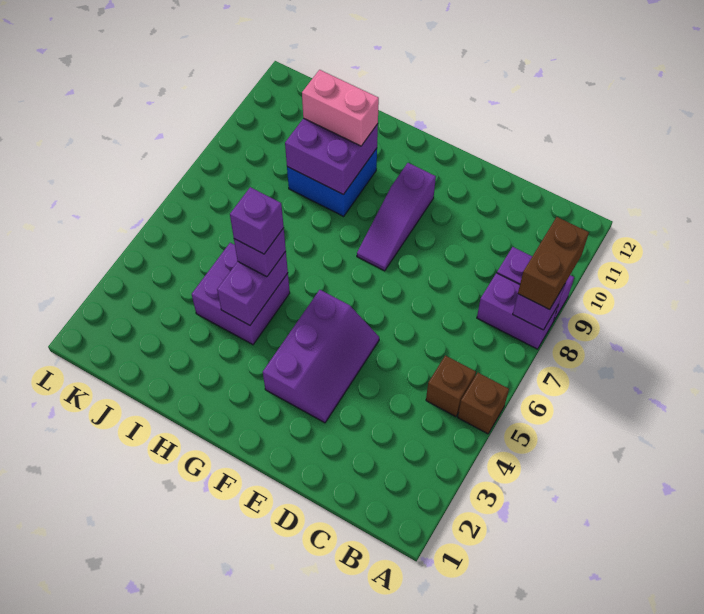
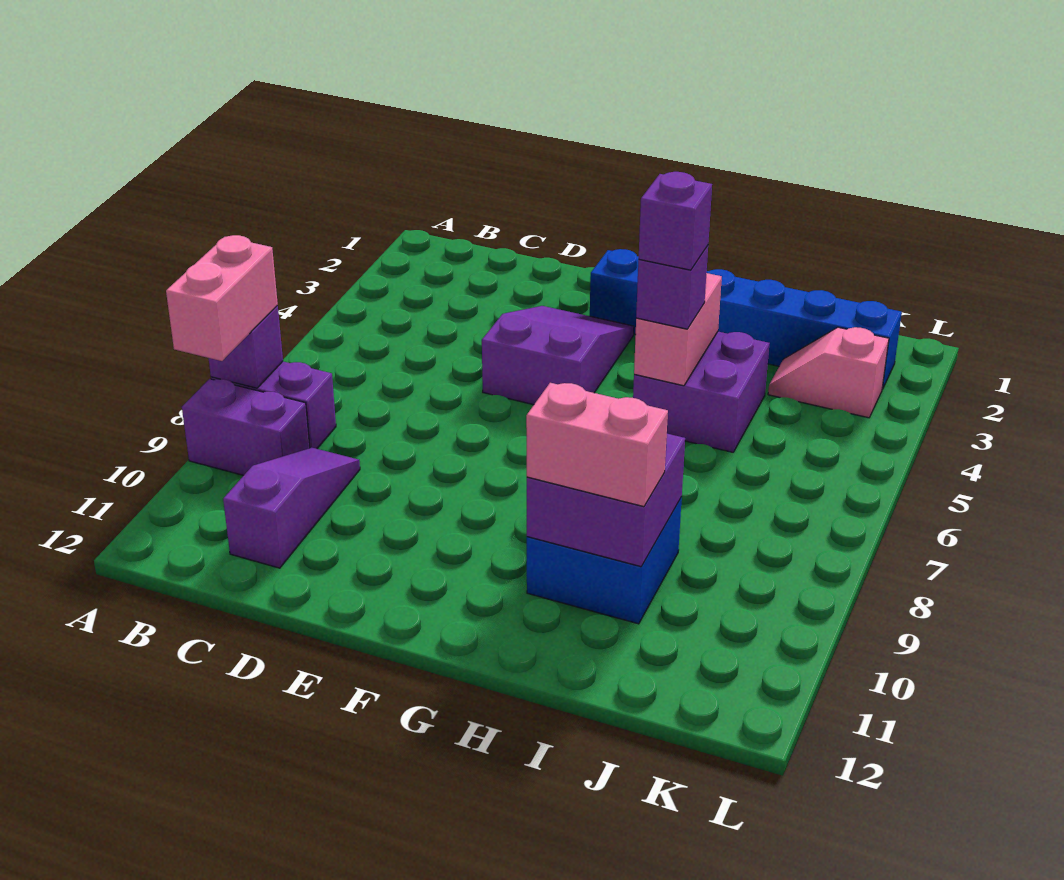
brown brick A5 level 1 -> none
brown brick A8:A9 level 3 -> pink brick A8:A9 level 3
brown brick B5 level 1 -> none
purple slope E3:F5 level 1 top F -> purple slope E3:F5 level 1 top 5
none -> blue brick F2:K2 level 1
purple slope F8:F10 level 1 top 10 -> purple slope C9:C11 level 1 top 11
purple brick H4:H5 level 2 -> pink brick H4:H5 level 2
none -> pink slope J3:K3 level 1 top K

